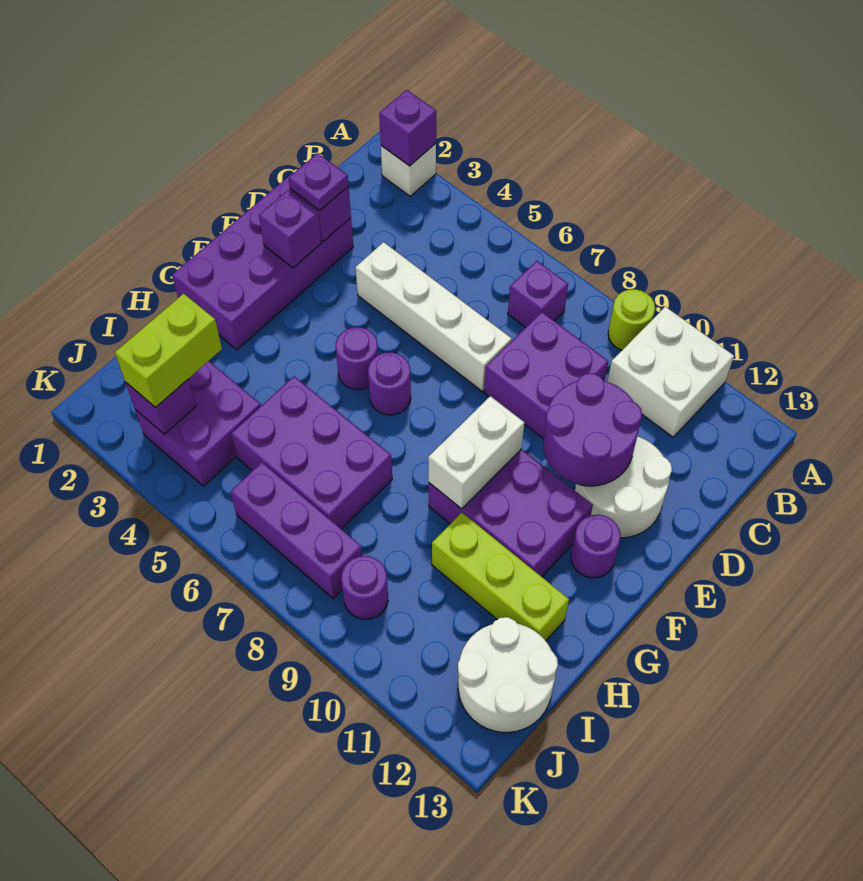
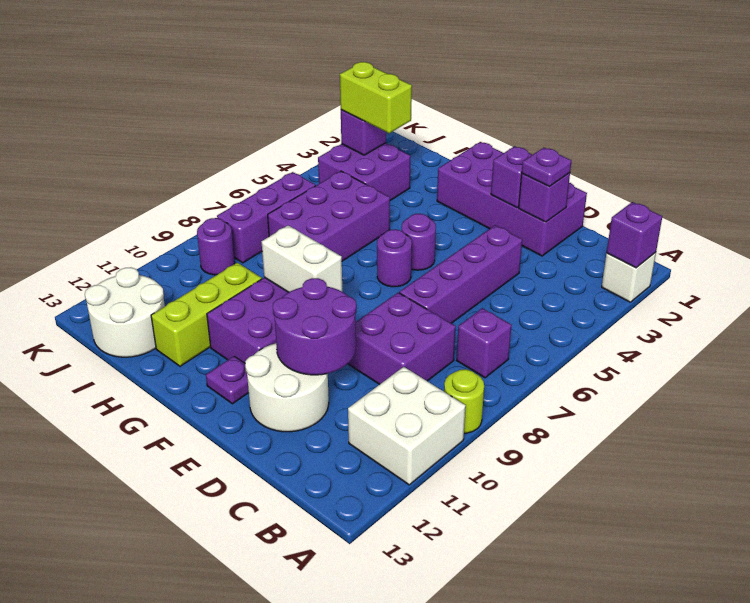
white brick D4:D7 level 1 -> purple brick D4:D7 level 1
purple round brick F12 level 1 -> purple plate F12 level 1

